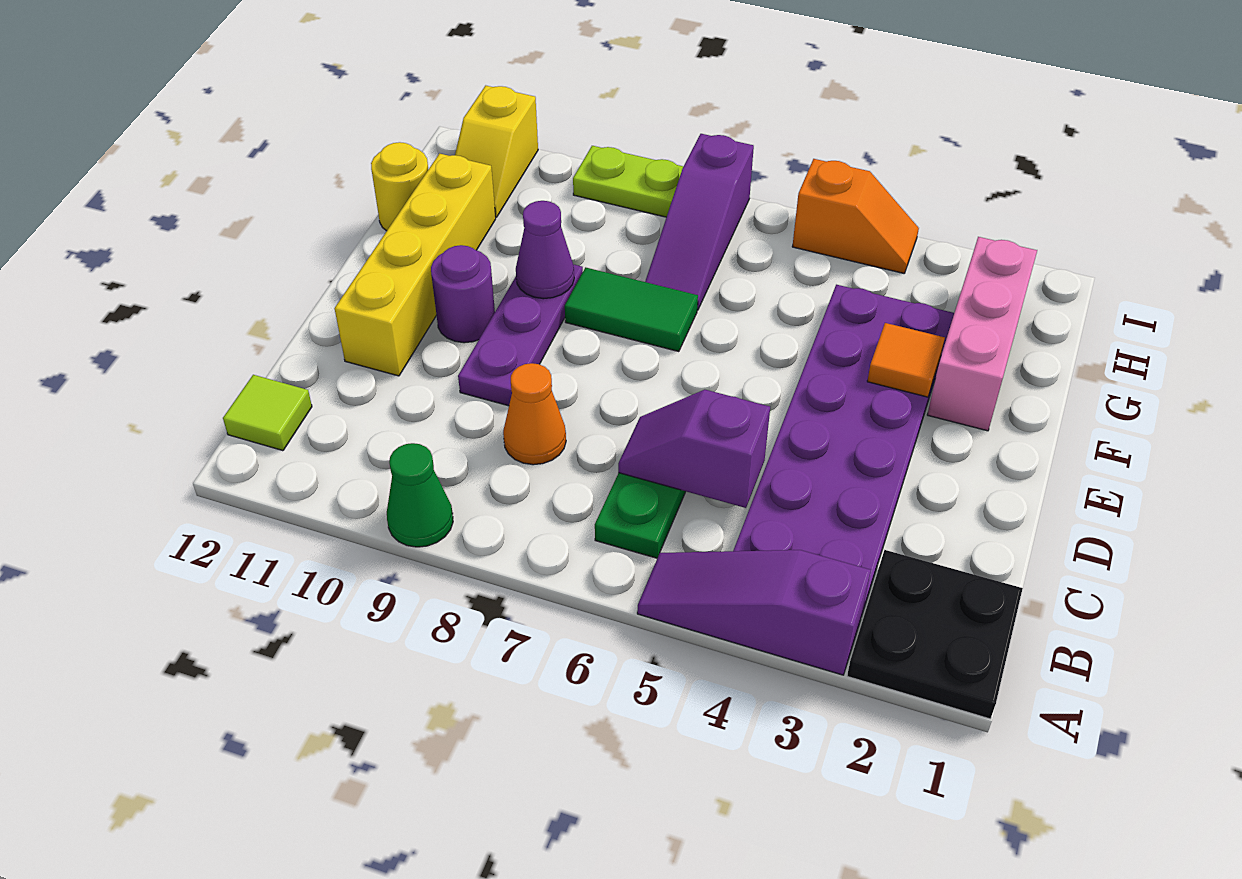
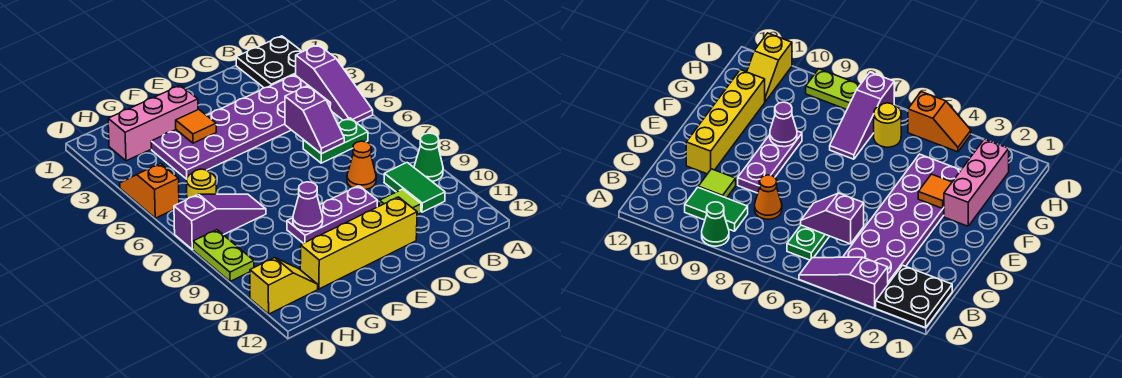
lime tile B12 level 1 -> lime tile C10 level 1
purple round brick E10 level 1 -> none
green tile F7:F8 level 1 -> green tile B9:B10 level 1
yellow round brick G12 level 1 -> yellow round brick H6 level 1

